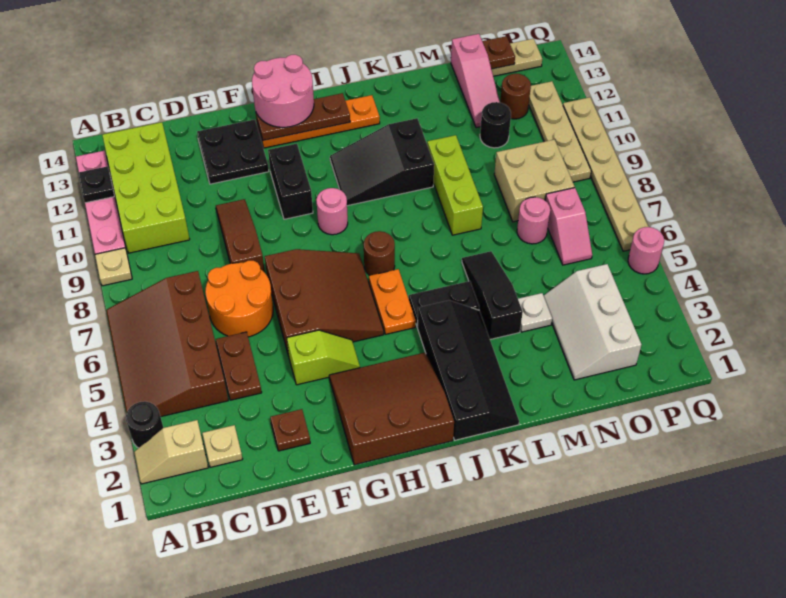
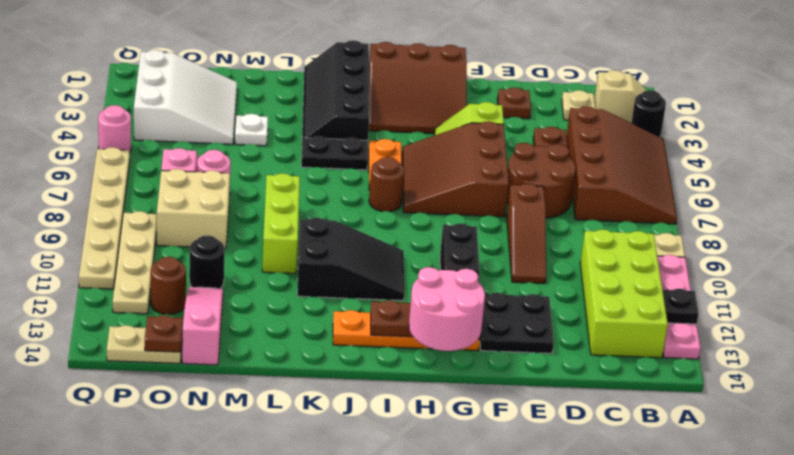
orange round brick D6:E7 level 1 -> brown round brick D6:E7 level 1
pink round brick H9 level 1 -> none
black slope L4:L6 level 1 top 4 -> none
white slope N2:O4 level 1 top O -> white slope N2:P4 level 1 top P

